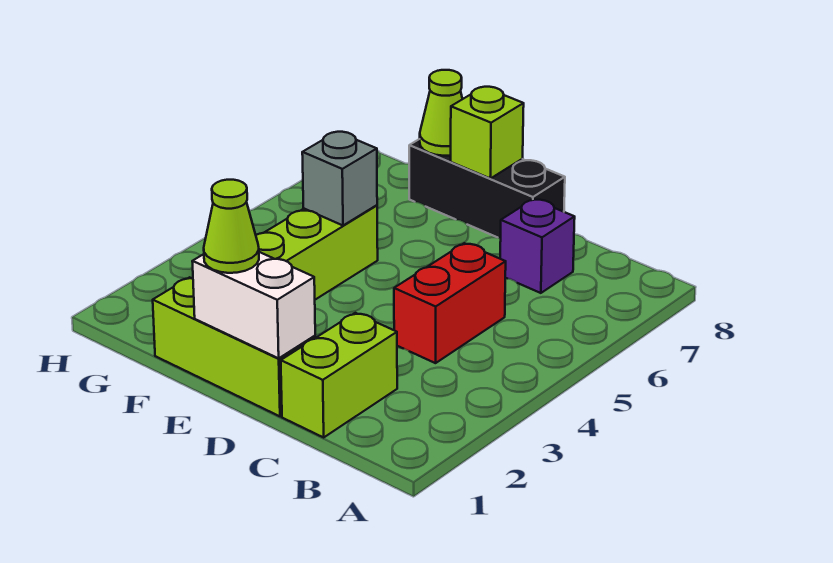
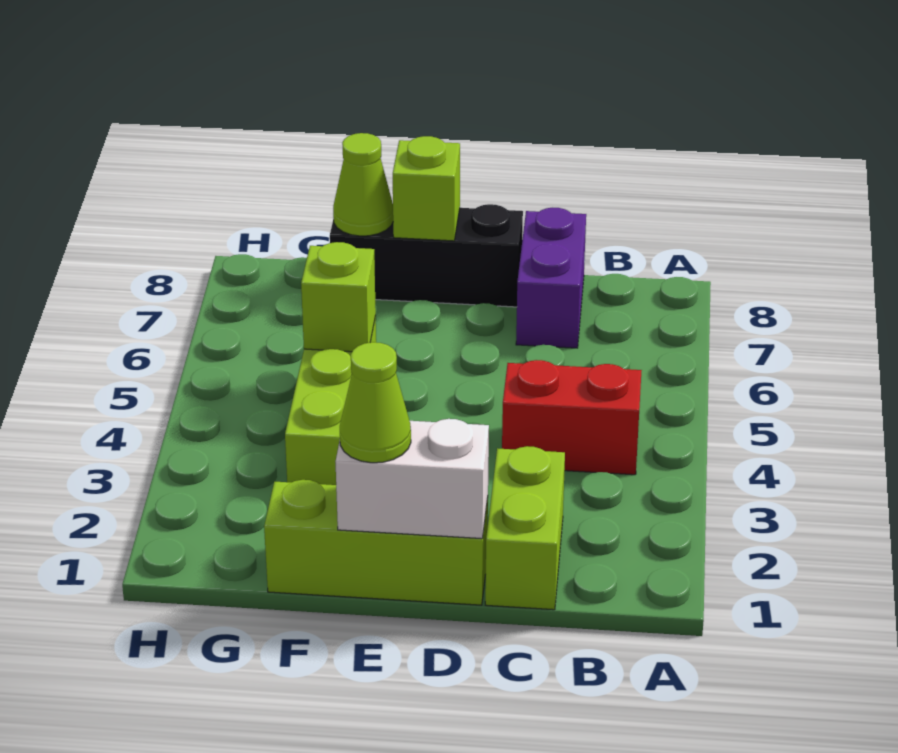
red brick C4:C5 level 1 -> red brick B4:C4 level 1
purple brick C7 level 1 -> purple brick C7:C8 level 1
grey brick F5 level 2 -> lime brick F5 level 2

